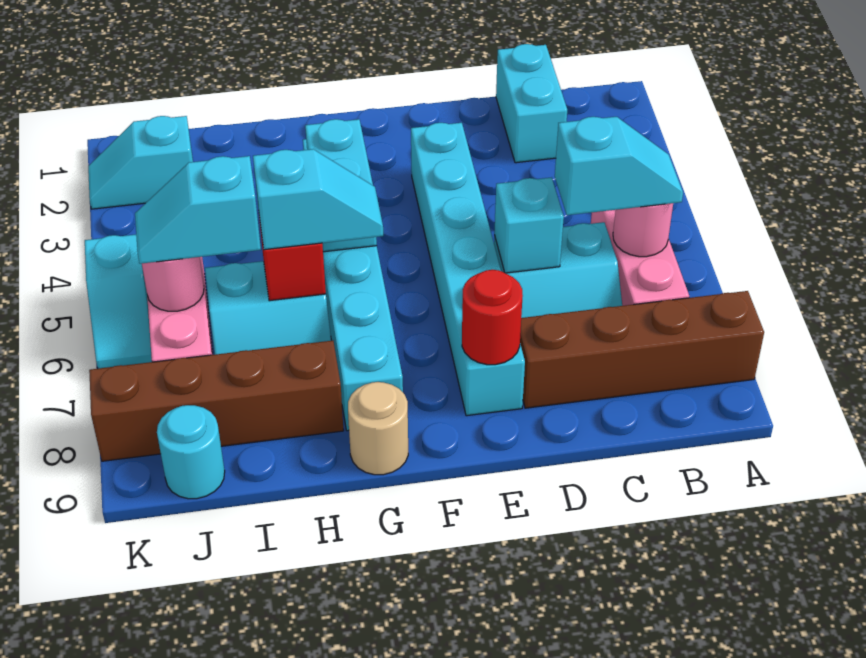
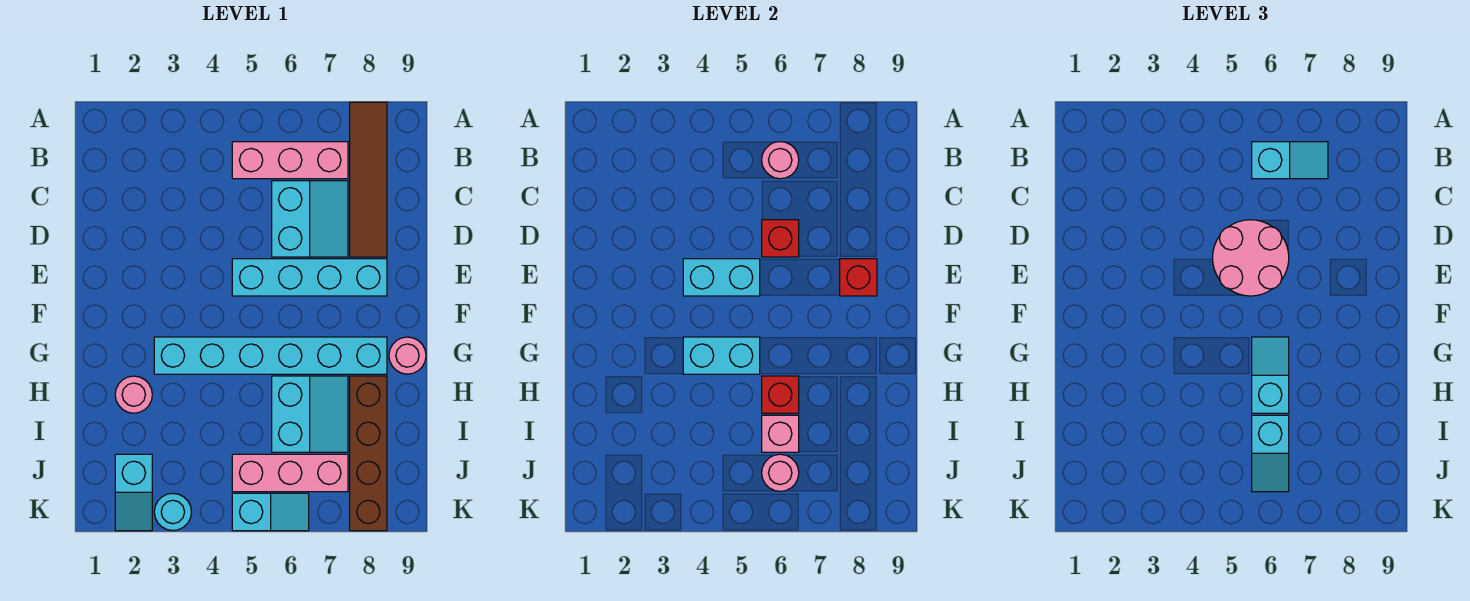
brown brick A8:D8 level 1 -> brown tile A8:D8 level 1
cyan slope B6:C6 level 3 top C -> cyan slope B6:B7 level 3 top 6
cyan brick C1:C2 level 1 -> cyan brick E4:E5 level 2
none -> pink round brick D5:E6 level 3
cyan brick D6 level 2 -> red brick D6 level 2
cyan brick E3:E8 level 1 -> cyan brick E5:E8 level 1
red round brick E8 level 2 -> red brick E8 level 2
tan round brick G9 level 1 -> pink round brick G9 level 1
none -> pink round brick H2 level 1
none -> pink brick I6 level 2
cyan round brick J9 level 1 -> cyan round brick K3 level 1

